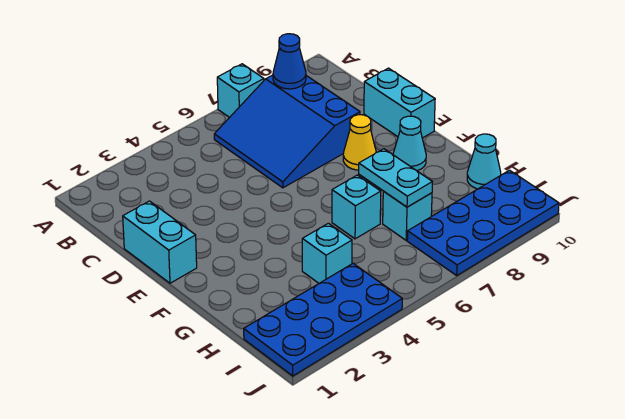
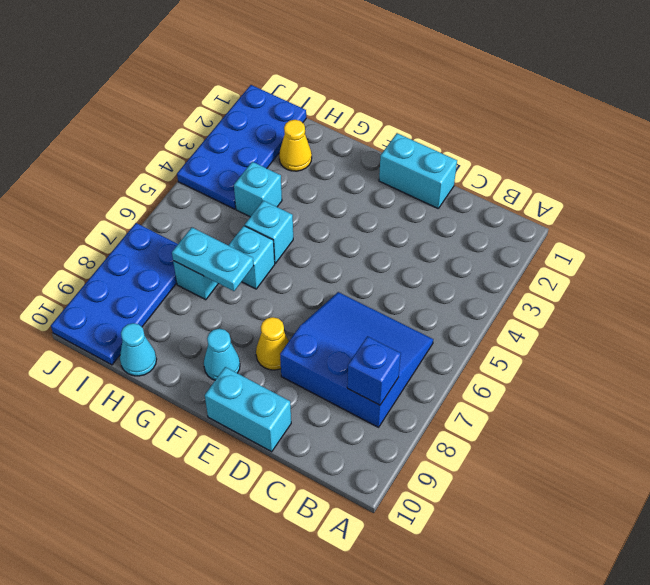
cyan brick A7 level 1 -> cyan brick G5 level 1
blue cone B8 level 2 -> blue brick B8 level 2
none -> yellow cone H2 level 1

